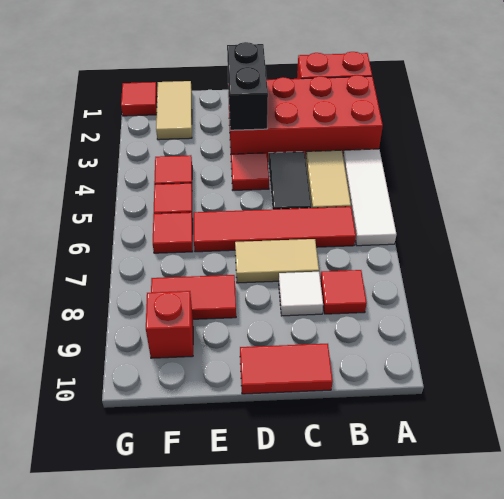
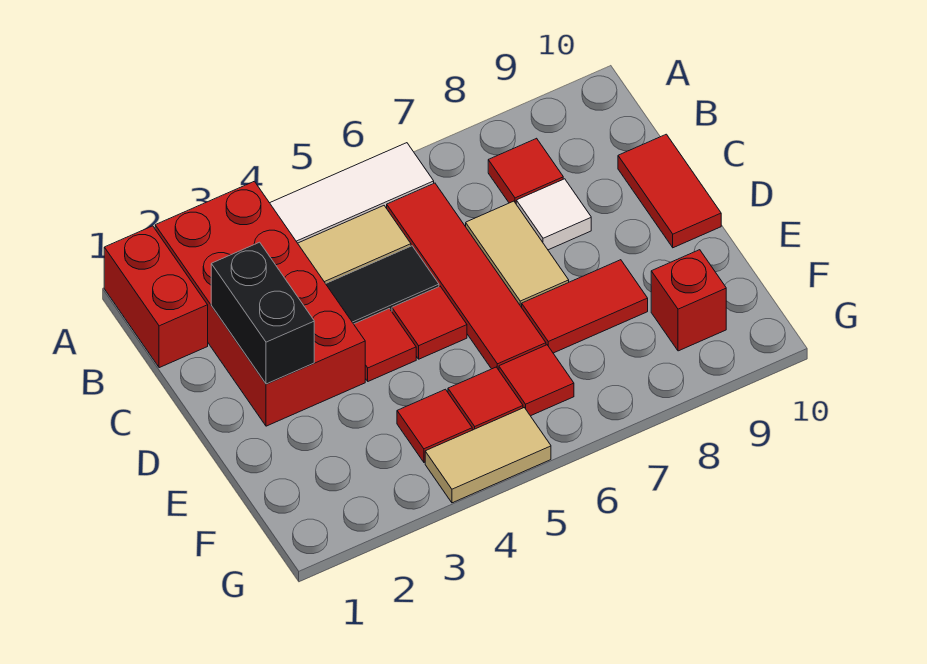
black brick D2:D3 level 2 -> black brick C2:D2 level 2
red tile E8:F8 level 1 -> red tile E7:E8 level 1
tan tile F1:F2 level 1 -> tan tile G4:G5 level 1
red tile G1 level 1 -> red tile D5 level 1

